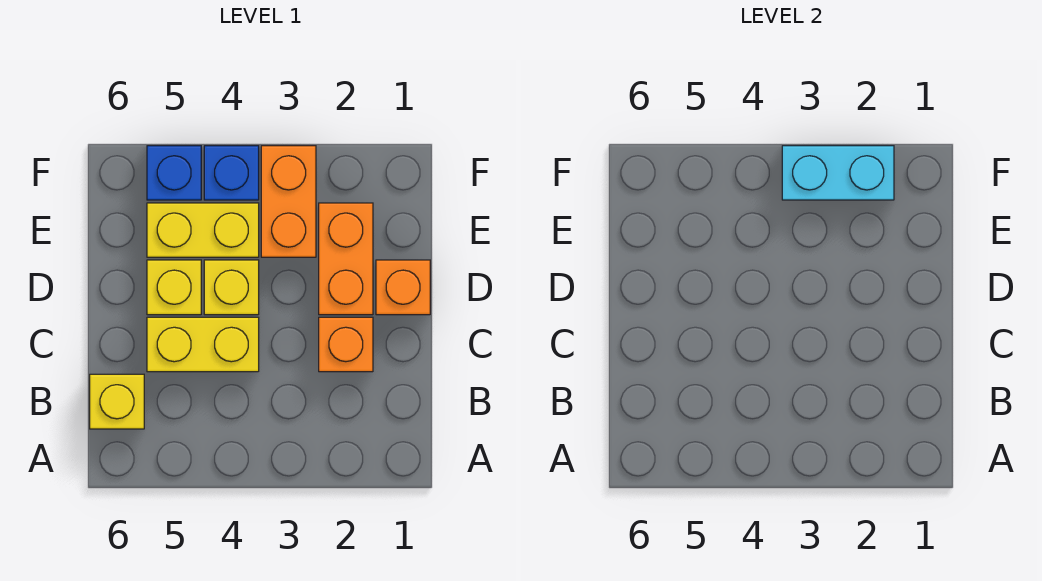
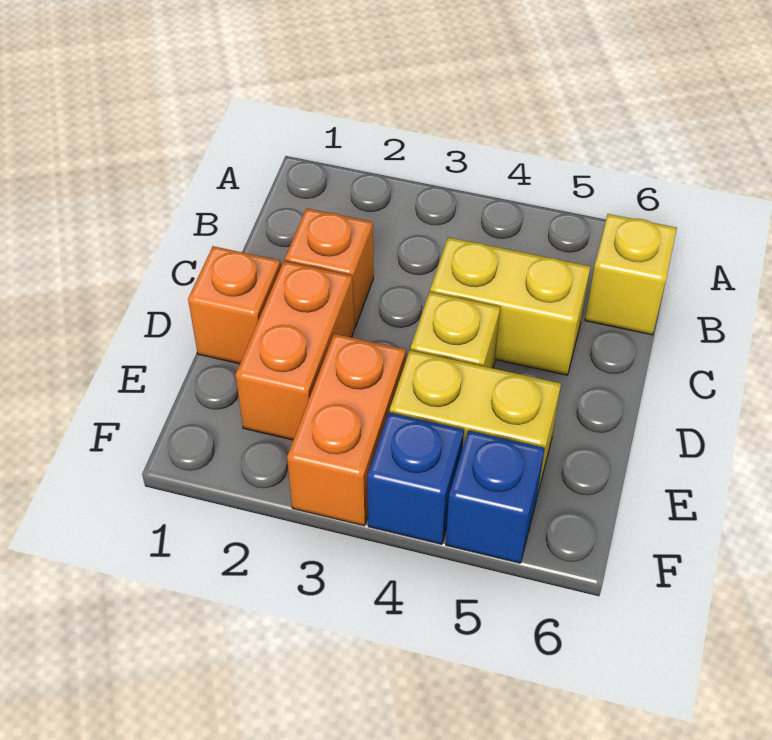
yellow brick D5 level 1 -> none
cyan brick F2:F3 level 2 -> none

